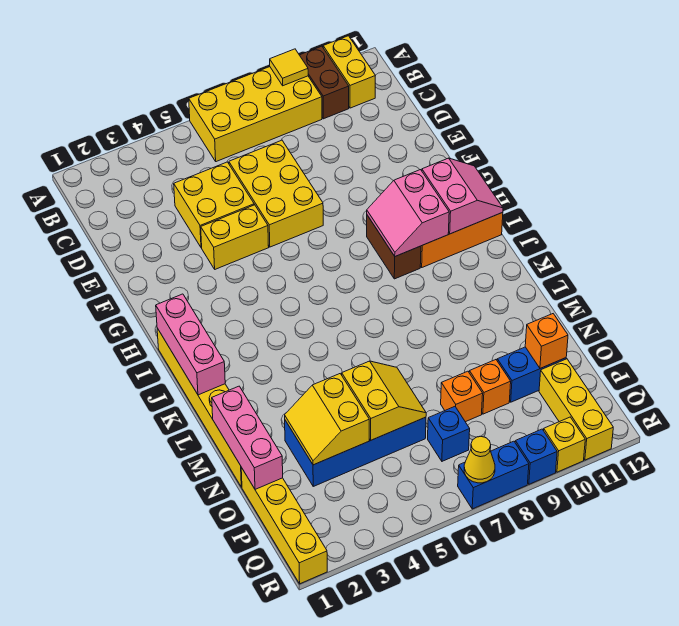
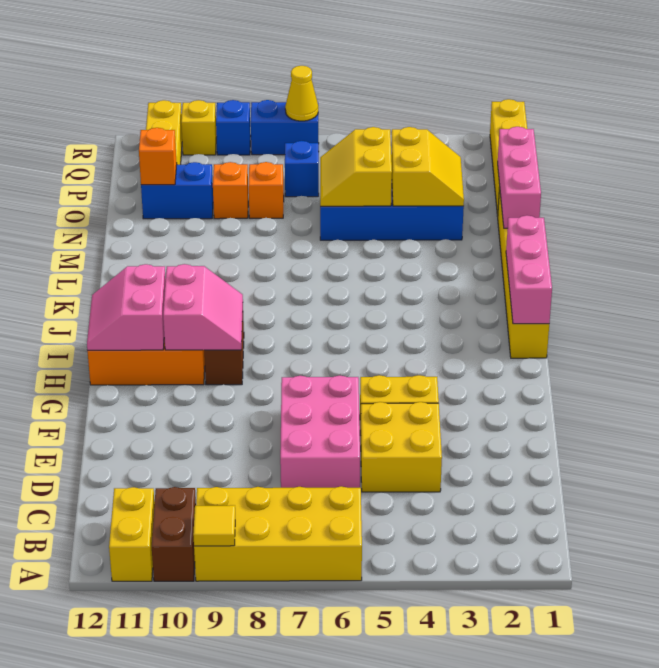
yellow brick D6:F7 level 1 -> pink brick D6:F7 level 1

